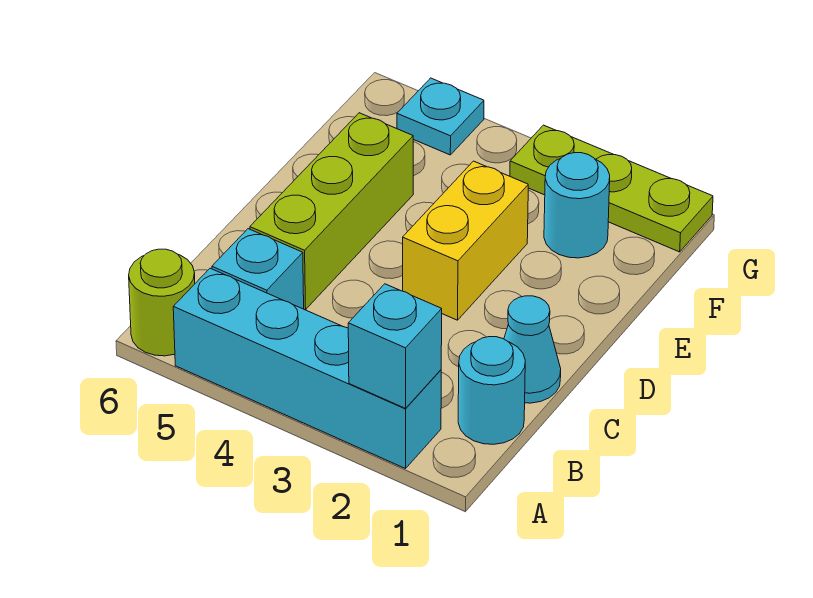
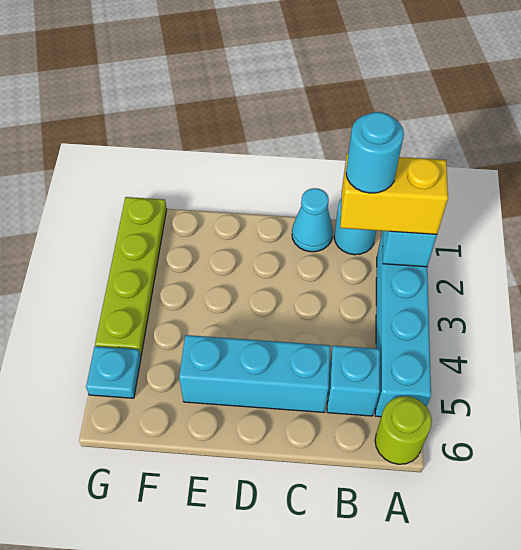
lime brick C5:E5 level 1 -> cyan brick C5:E5 level 1
yellow brick D3:E3 level 1 -> yellow brick A2:B2 level 3
cyan round brick F2 level 1 -> cyan round brick B2 level 4
lime plate G1:G3 level 1 -> lime plate G1:G4 level 1

